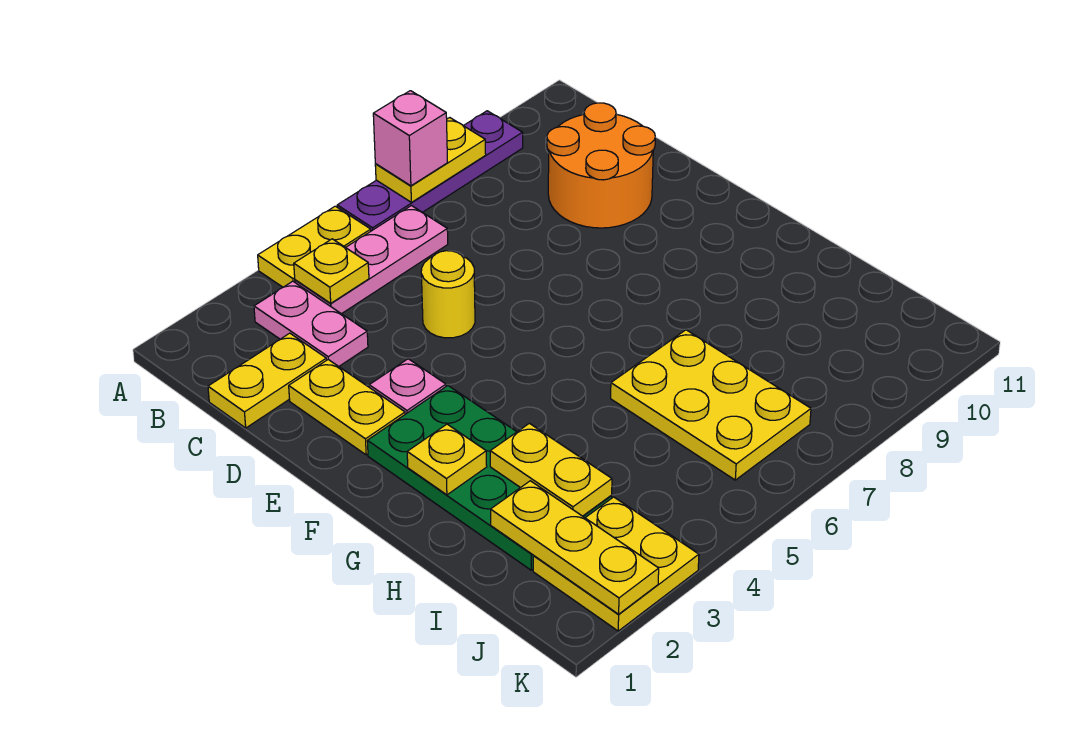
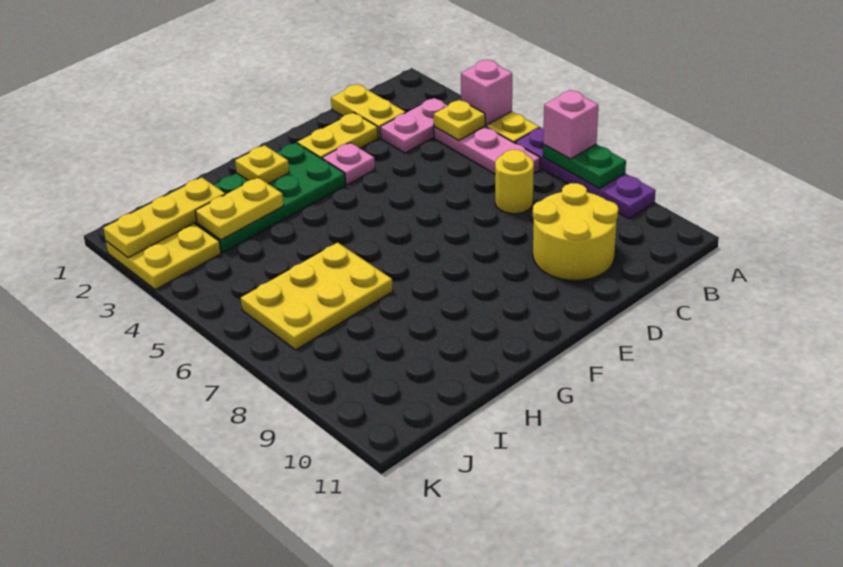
none -> pink brick A4 level 2
yellow plate A7:A8 level 2 -> green plate A7:A8 level 2
orange round brick C9:D10 level 1 -> yellow round brick C9:D10 level 1
yellow round brick D5 level 1 -> yellow round brick C7 level 1

